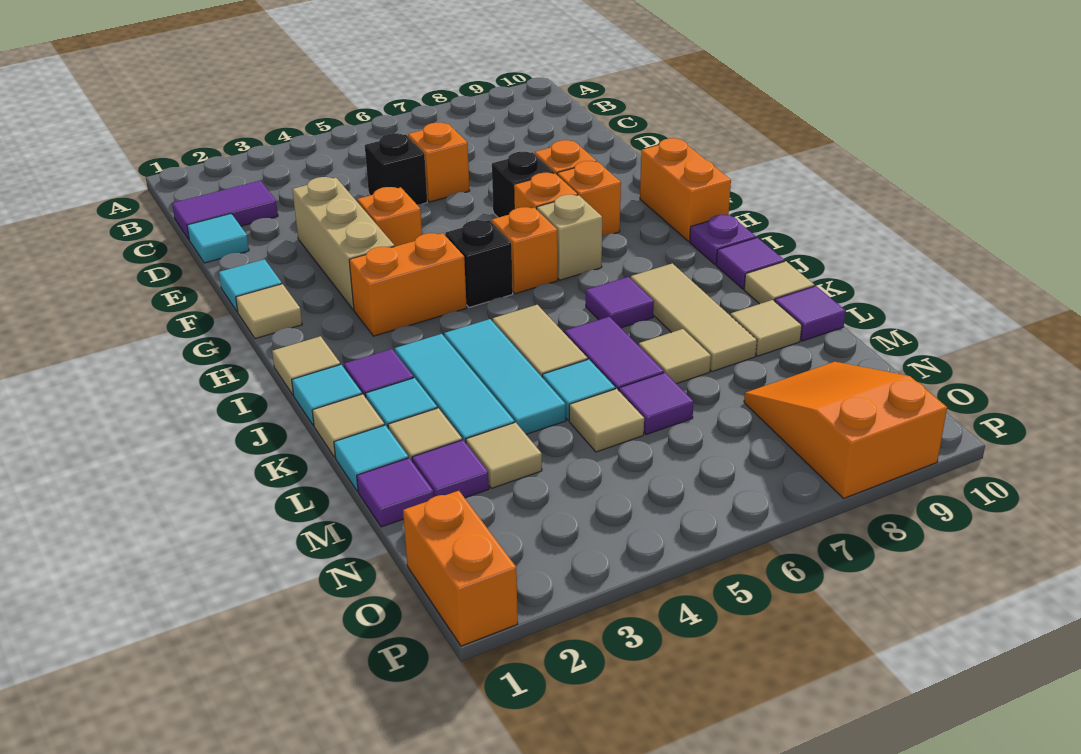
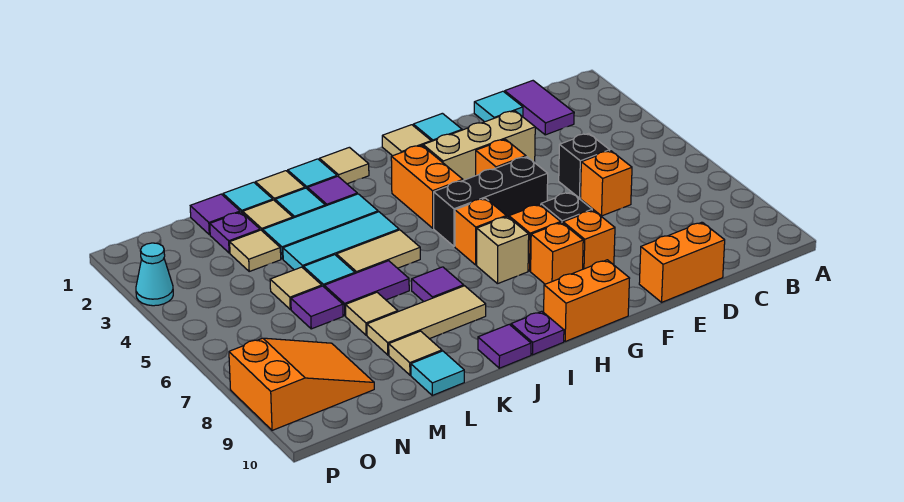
black brick H5 level 1 -> black brick F5:H5 level 1
tan tile K10 level 1 -> none
purple tile L10 level 1 -> cyan tile L10 level 1
purple tile M2 level 1 -> purple plate M2 level 1
orange brick O1:P1 level 1 -> orange brick D10:E10 level 1
none -> cyan cone P3 level 1

